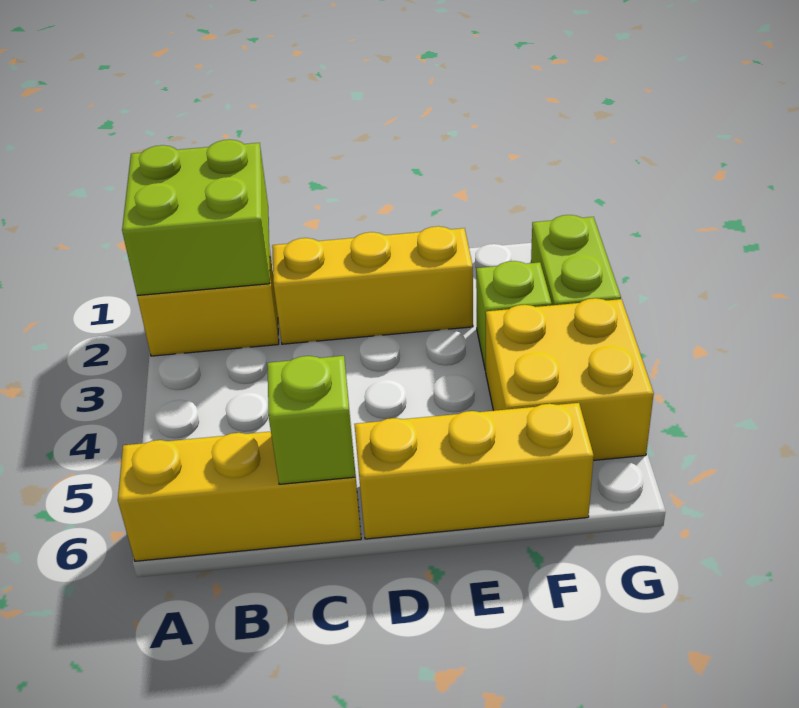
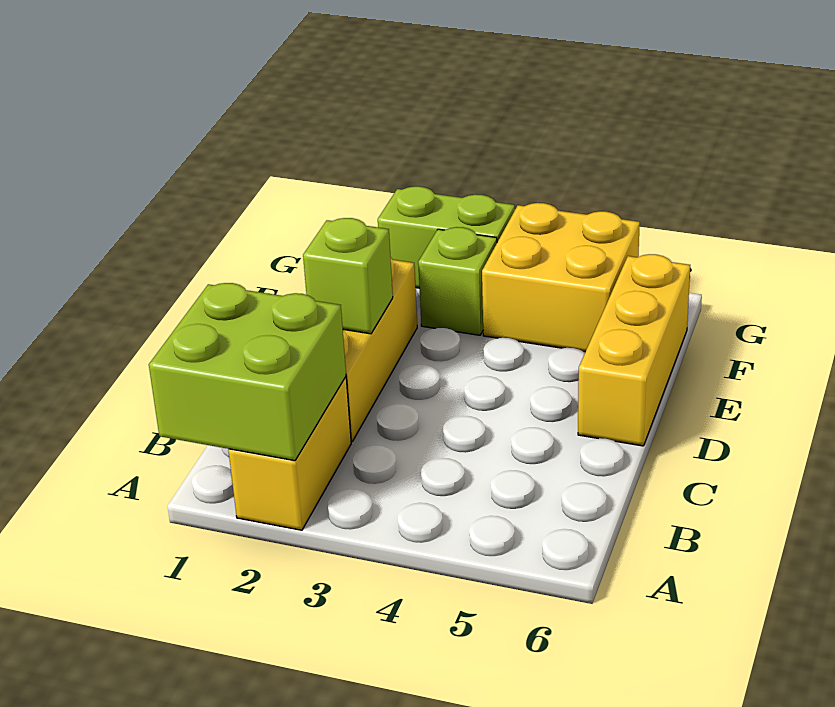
yellow brick A6:C6 level 1 -> none
lime brick C6 level 2 -> lime brick D2 level 2

